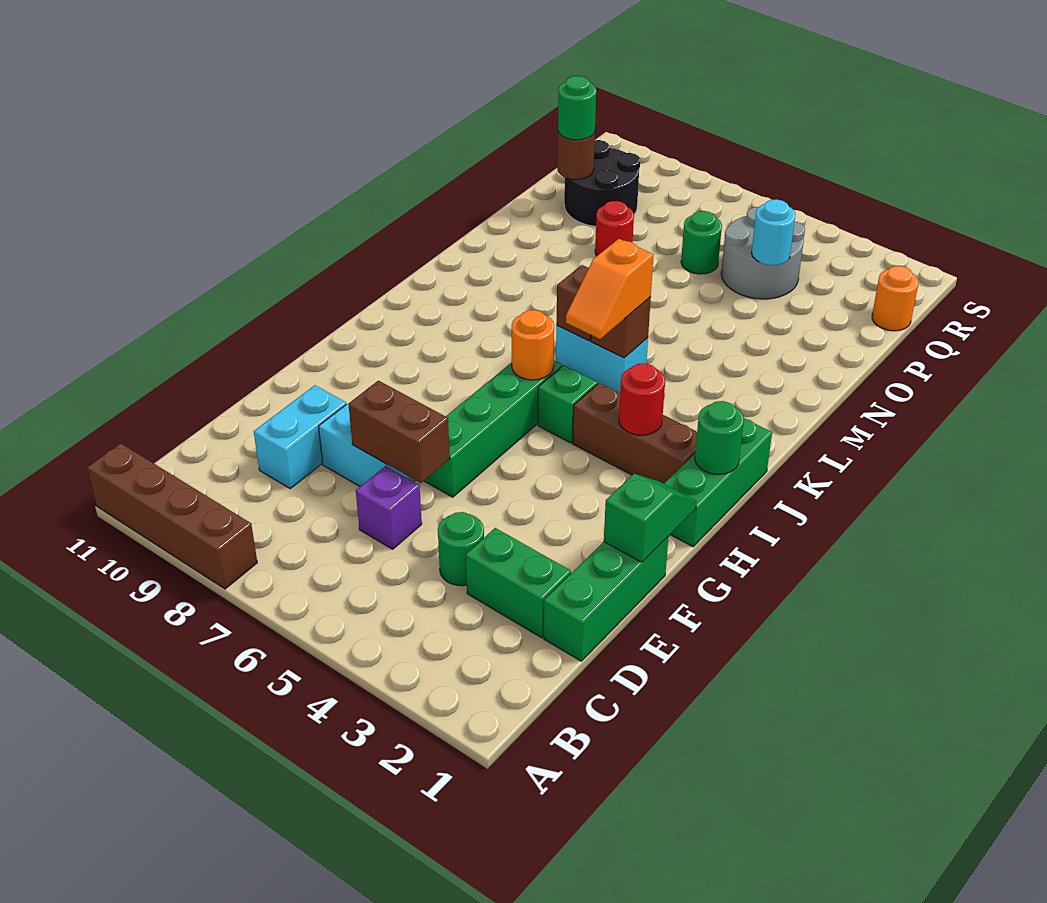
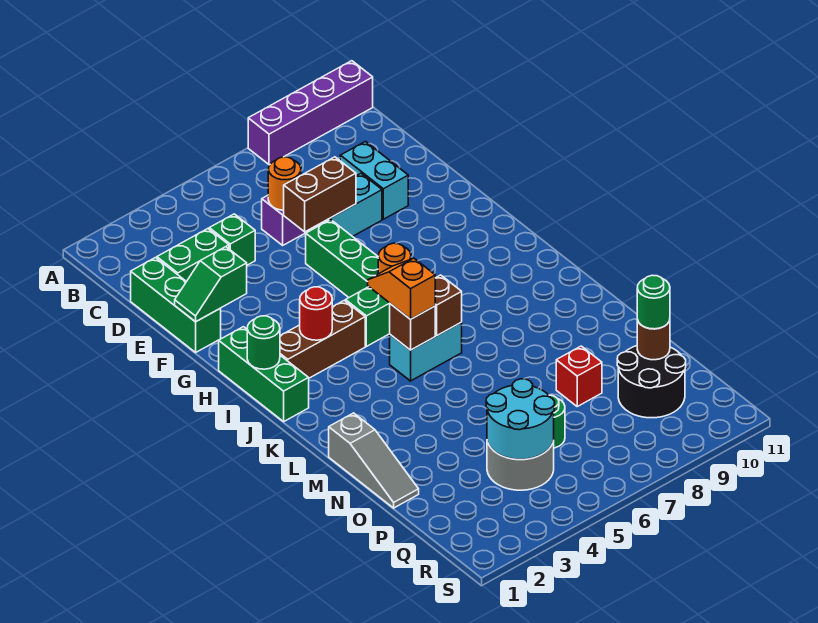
brown brick A8:A11 level 1 -> purple brick A8:A11 level 1
green round brick D4 level 1 -> green brick D4 level 1
green slope F1:G1 level 2 top F -> green slope F1:F2 level 2 top 2
none -> grey slope M1:O1 level 1 top M
red round brick O8 level 1 -> red brick O8 level 1
cyan round brick P4 level 2 -> cyan round brick P4:Q5 level 2
orange round brick Q1 level 1 -> orange round brick D6 level 2

